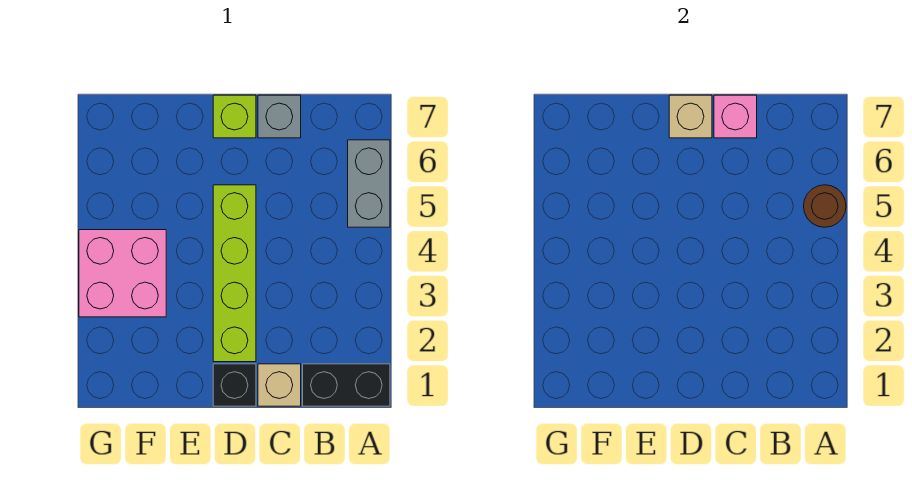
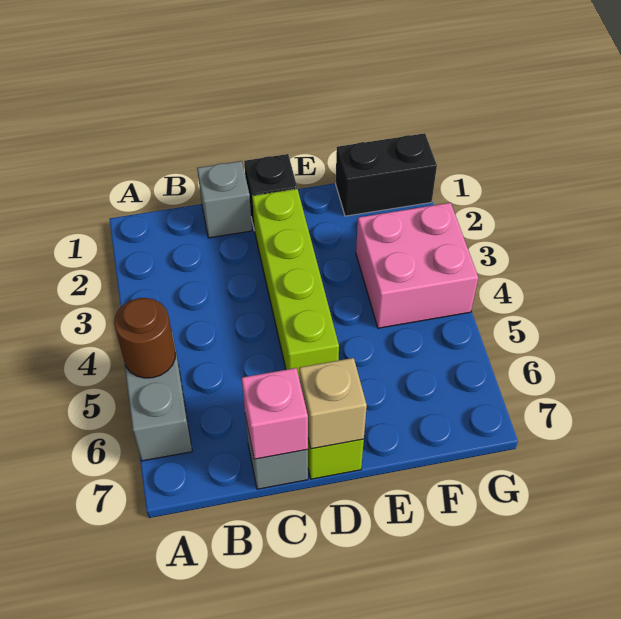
black brick A1:B1 level 1 -> black brick F1:G1 level 1
tan brick C1 level 1 -> grey brick C1 level 1

